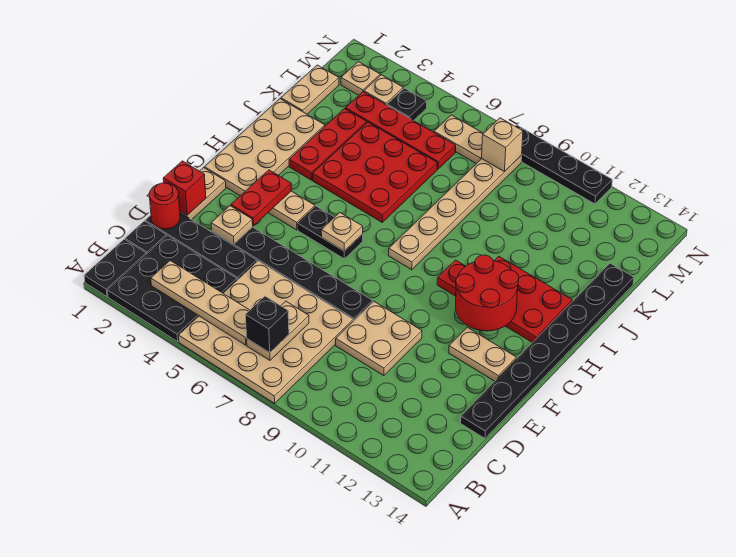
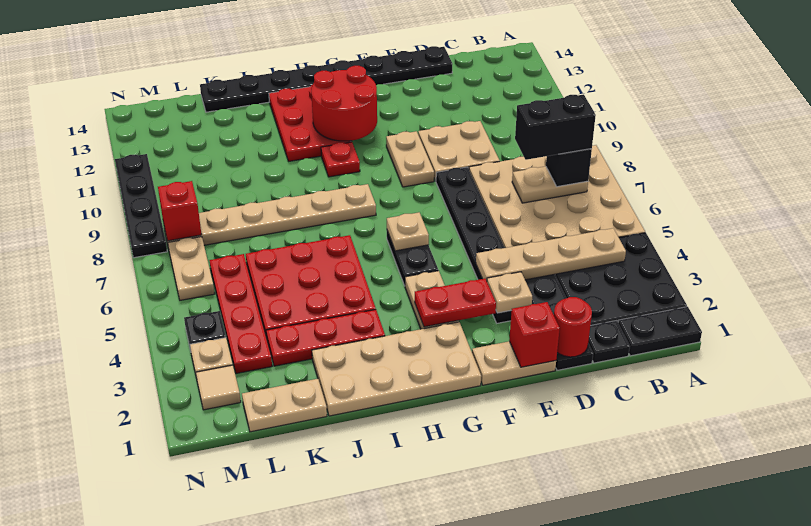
tan plate B3:B6 level 2 -> tan plate B4:E4 level 2
none -> black brick B7:C7 level 4
tan plate F12:F13 level 1 -> tan plate F9:F10 level 1
tan plate M2 level 1 -> tan tile M2 level 1
tan brick M8 level 2 -> red brick M8 level 2

